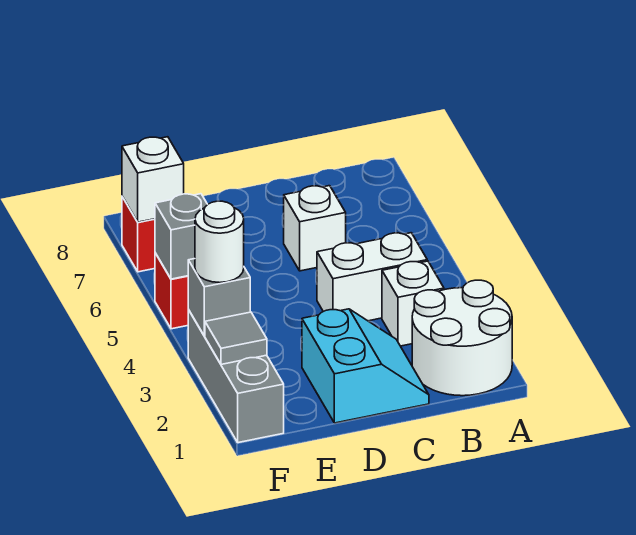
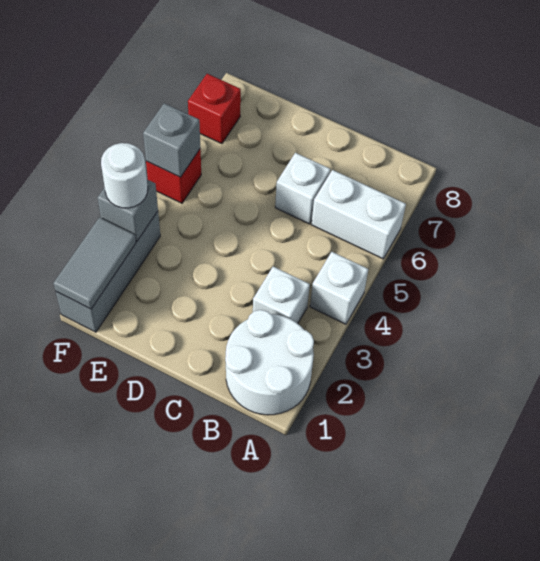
white brick B4:C4 level 1 -> white brick A6:B6 level 1
cyan slope C1:D2 level 1 top D -> none
grey tile F2 level 2 -> grey tile F1:F2 level 2
white brick F7 level 2 -> white brick A4 level 1

